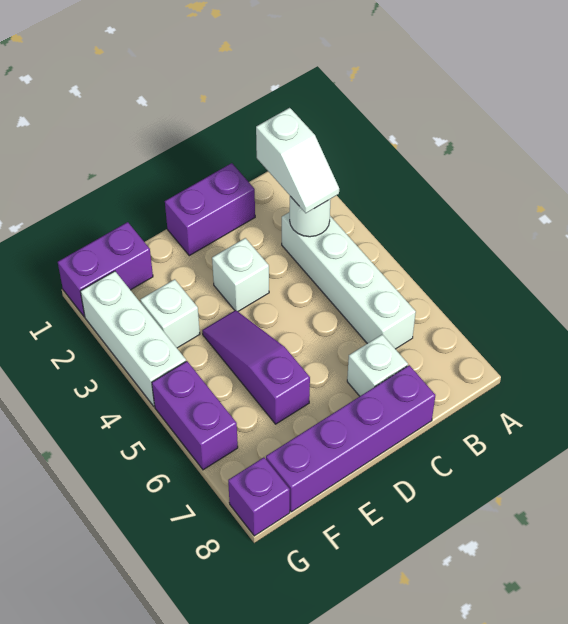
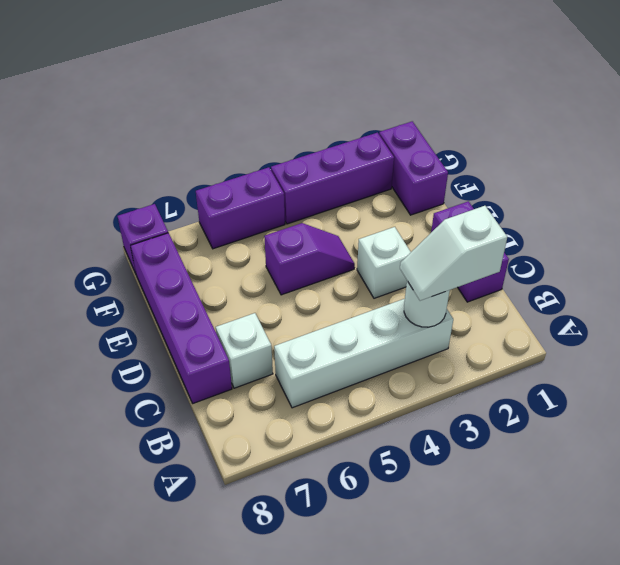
purple slope E4:E6 level 1 top 6 -> purple slope E4:E5 level 1 top 5
white brick F3 level 1 -> none
white brick G2:G4 level 1 -> purple brick G2:G4 level 1

